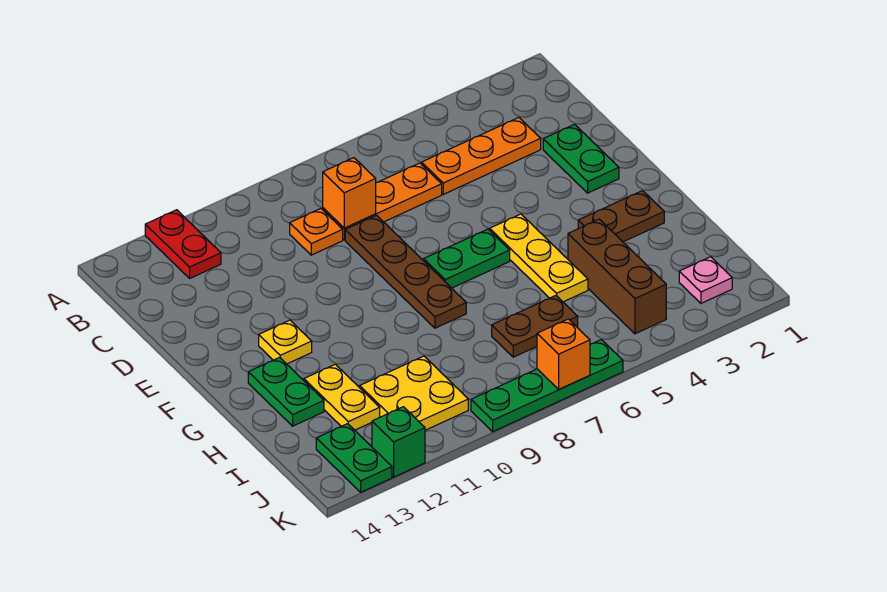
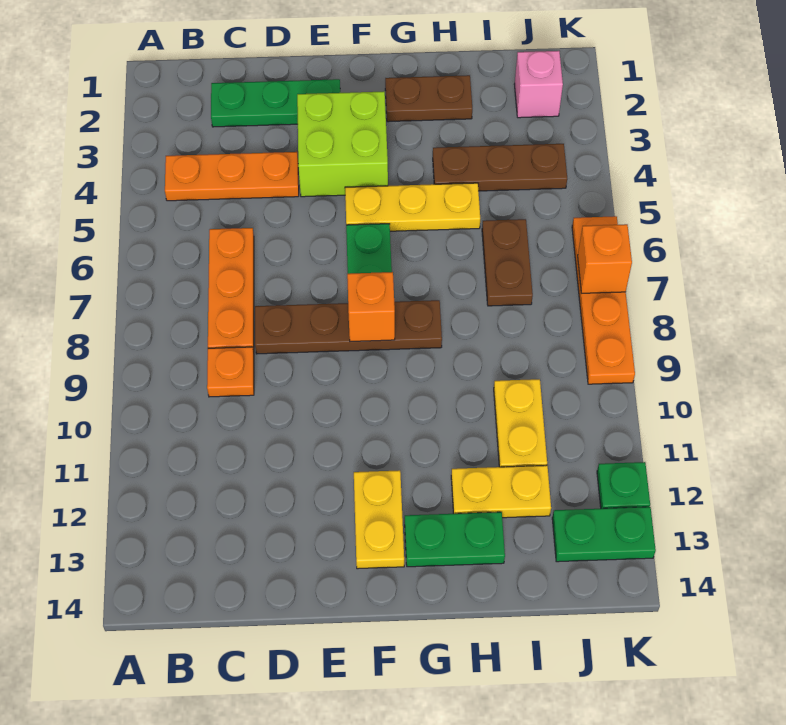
red plate A12:B12 level 1 -> none
orange plate C3:C5 level 1 -> orange plate B4:D4 level 1
orange brick C8 level 2 -> orange brick F8 level 2
green plate D2:E2 level 1 -> green plate C2:E2 level 1
none -> lime brick E3:F4 level 1
yellow plate F12 level 1 -> yellow plate F12:F13 level 1
brown plate G2:G3 level 1 -> brown plate G2:H2 level 1
brown brick H4:J4 level 1 -> brown plate H4:J4 level 1
yellow plate I10:J11 level 1 -> yellow plate I10:I11 level 1
pink plate J2 level 1 -> pink brick J2 level 1
green plate K6:K9 level 1 -> orange plate K6:K9 level 1
green brick K12 level 1 -> green plate K12 level 1

